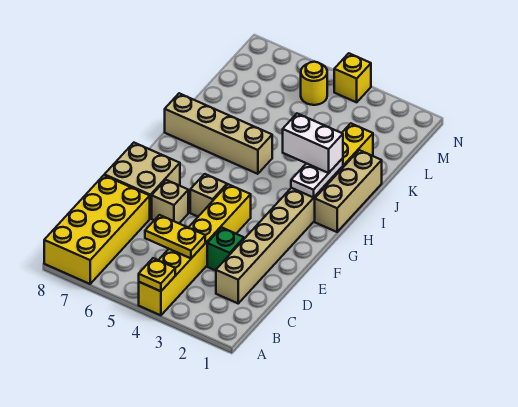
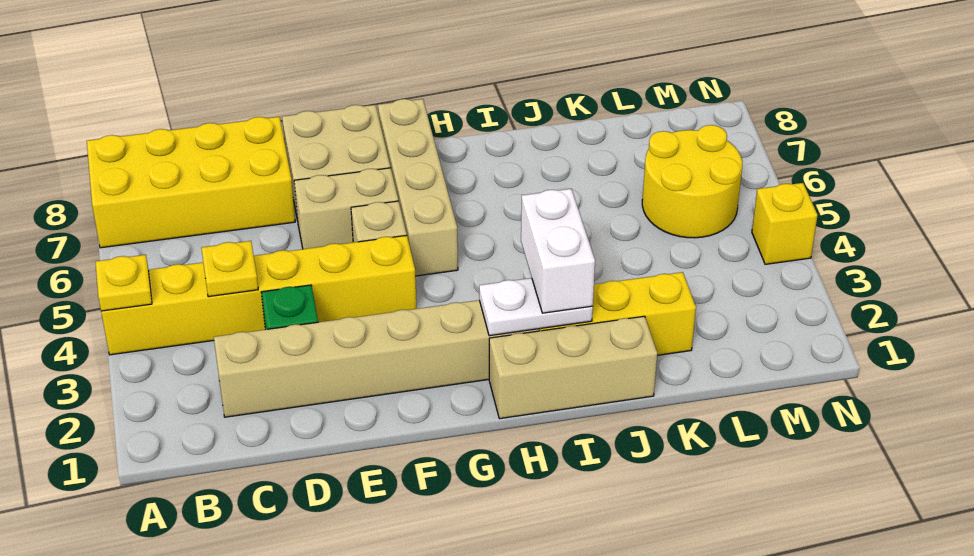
yellow plate C4:C5 level 2 -> yellow plate C4 level 2
tan brick E6 level 1 -> tan brick E6:F6 level 1
tan brick I5:I8 level 1 -> tan brick G5:G8 level 1
yellow round brick M5 level 1 -> yellow round brick L5:M6 level 1

